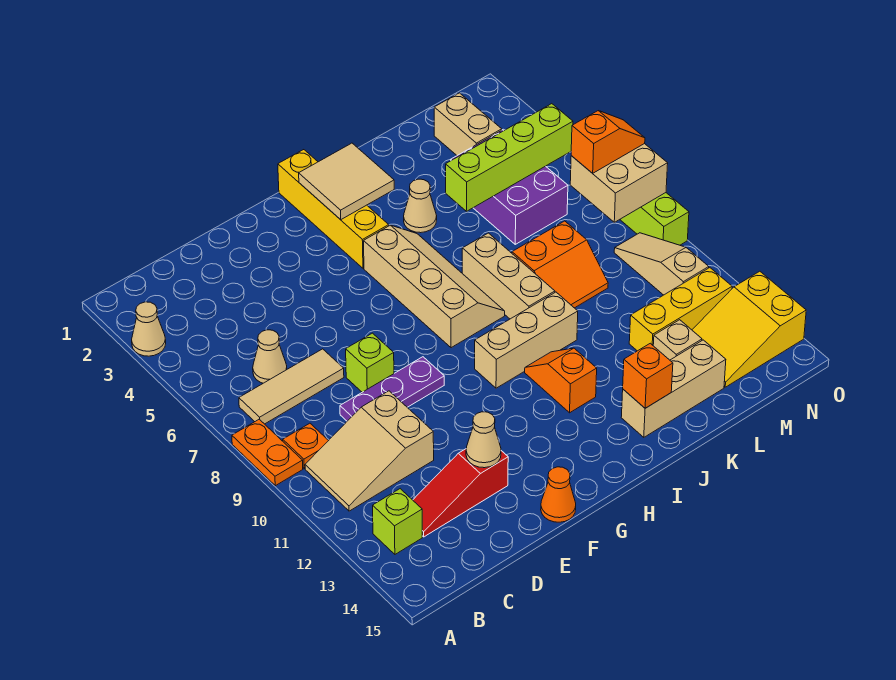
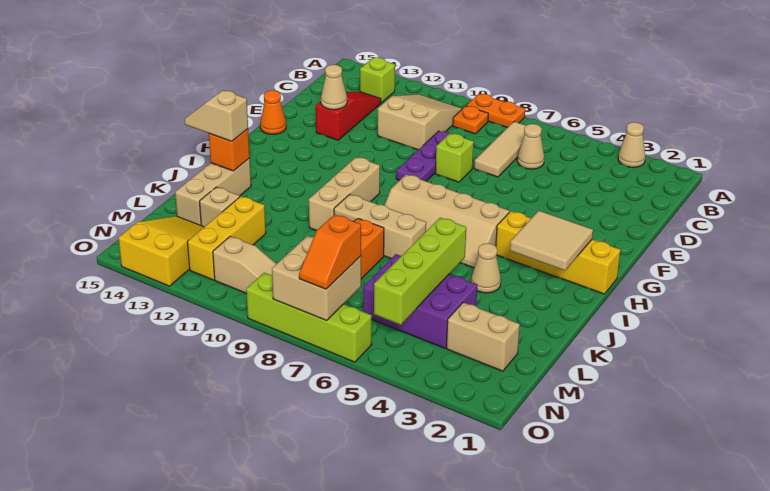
orange slope I11:I12 level 1 top 12 -> none
none -> tan slope J14:J15 level 3 top 14

